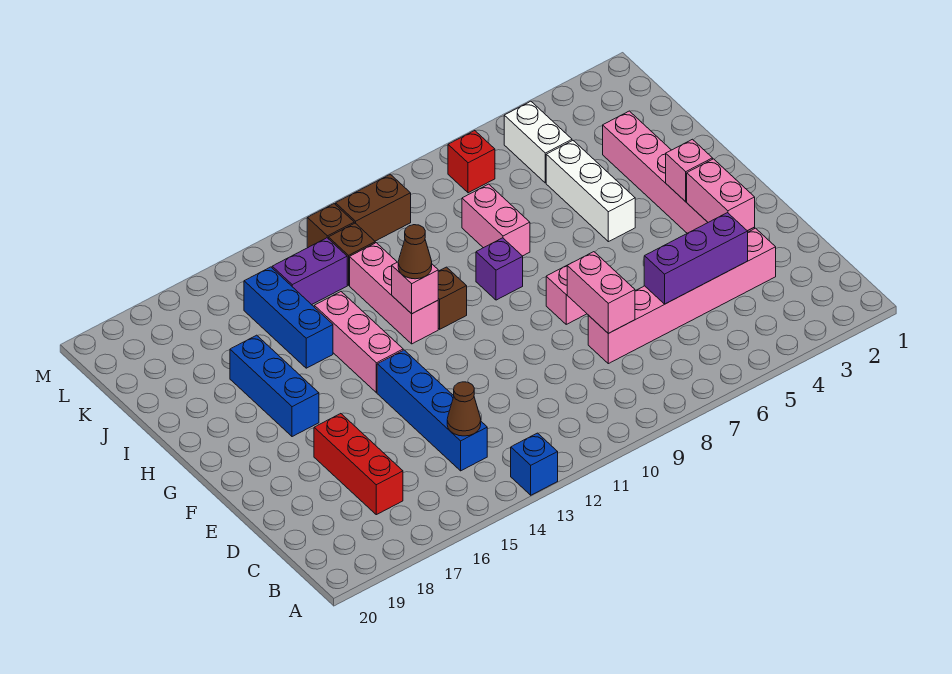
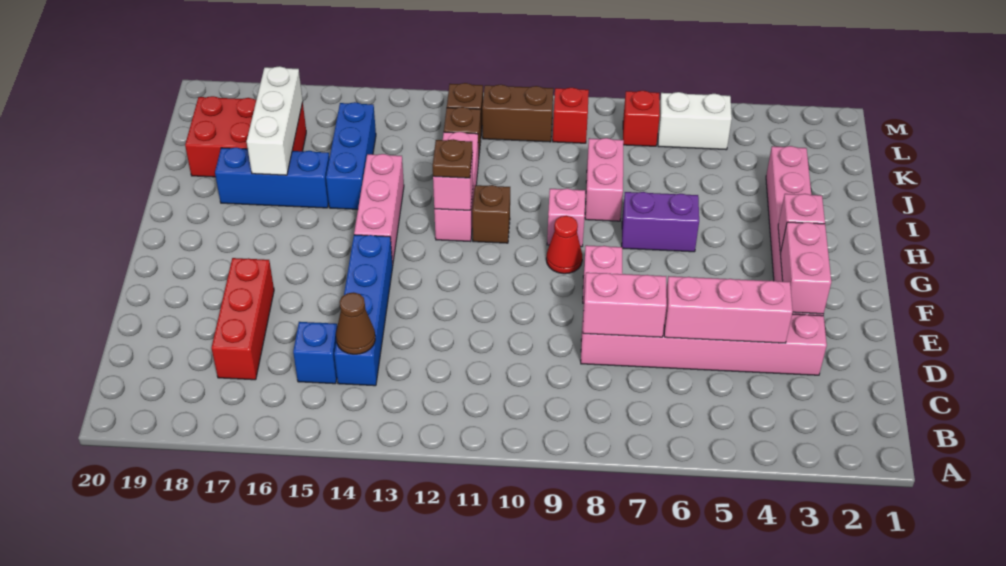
blue brick A13 level 1 -> blue brick C15 level 1
purple brick D4:D6 level 2 -> pink brick D4:D6 level 2
pink brick D8:E8 level 2 -> pink brick D7:D8 level 2
none -> red cone G9 level 1
blue brick G17:I17 level 1 -> blue brick I16:I18 level 1
white brick H5:J5 level 1 -> white brick I17:K17 level 2
purple brick H9 level 1 -> pink brick H9 level 1
brown cone H12 level 3 -> brown plate H12 level 3
none -> red brick J17:K19 level 1
white brick K5:L5 level 1 -> white brick L5:L6 level 1
purple brick K13:K14 level 1 -> purple brick H6:H7 level 1
none -> red brick L9 level 1

